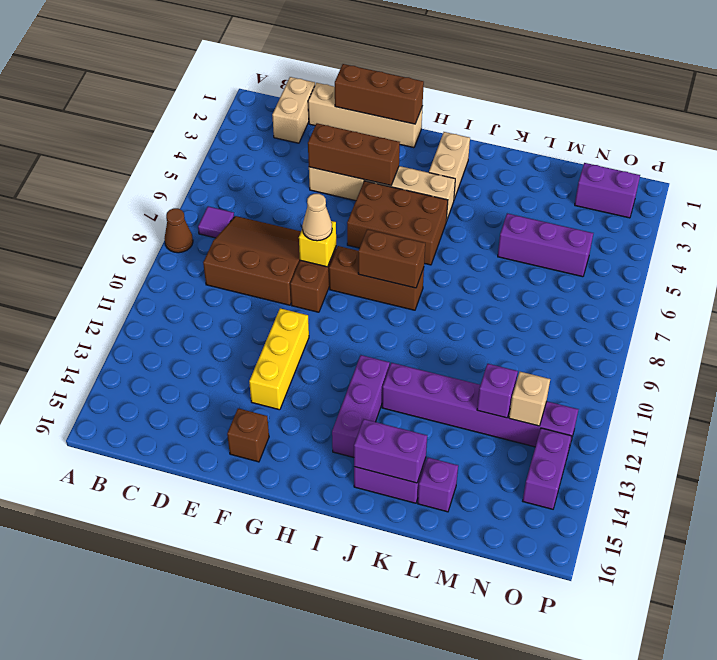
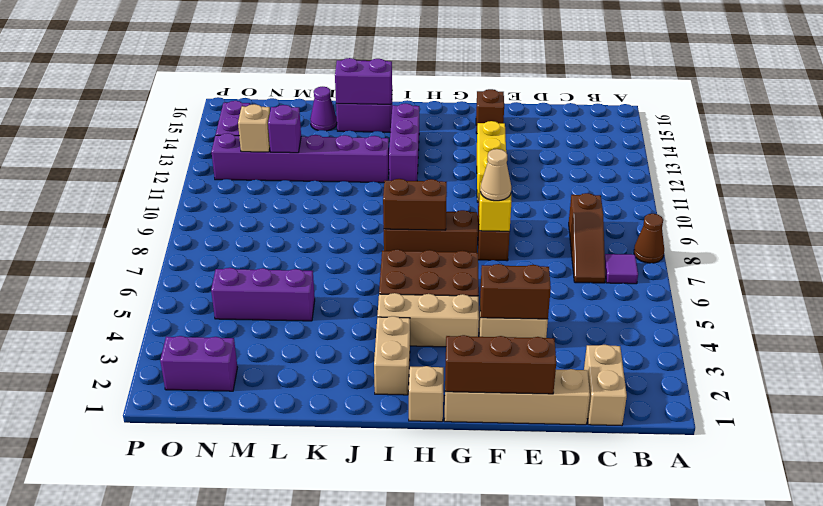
brown slope C7:E9 level 1 top 9 -> brown slope C7:C9 level 1 top 9
brown brick E4:G4 level 2 -> brown brick E4:F4 level 2
none -> tan brick H1 level 1
purple brick L15 level 1 -> purple cone L15 level 1

